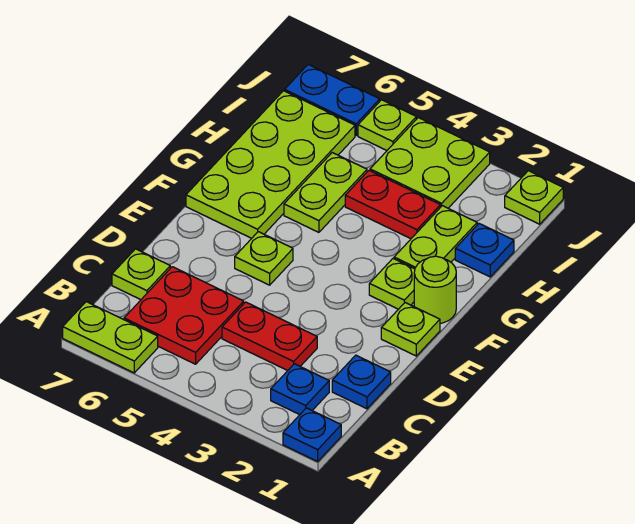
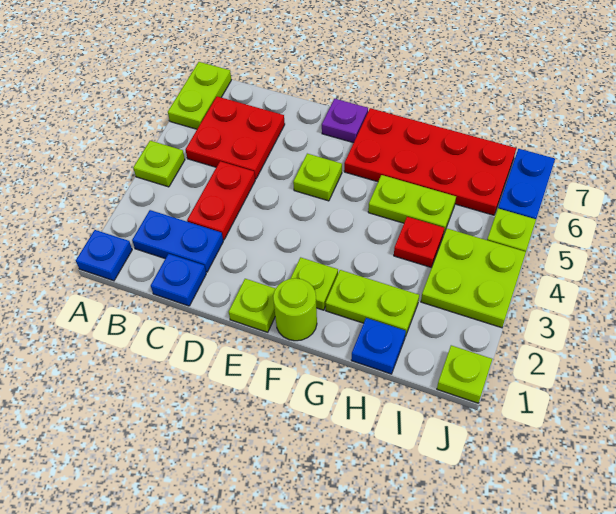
blue plate B2 level 1 -> blue plate B2:C2 level 1
lime plate C7 level 1 -> lime plate A4 level 1
none -> purple plate E7 level 1
lime plate F6:I7 level 1 -> red plate F6:I7 level 1
red plate H3:H4 level 1 -> red plate H4 level 1

